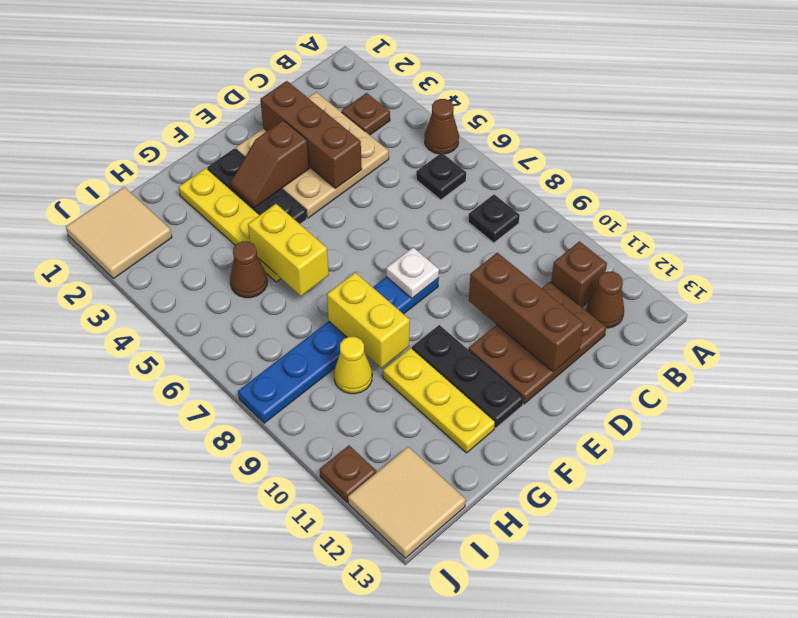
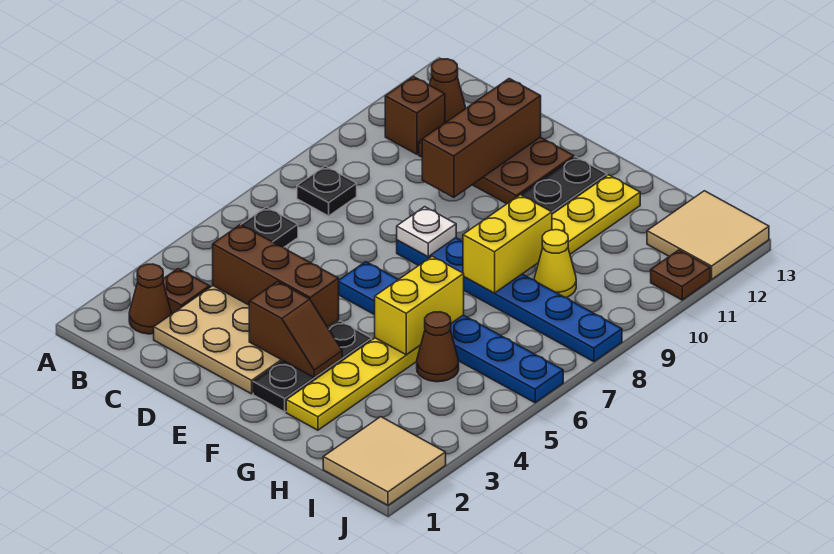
brown cone A5 level 1 -> brown cone B2 level 1
brown brick D2:D4 level 2 -> brown brick C4:E4 level 2
none -> blue plate E6:J6 level 1

